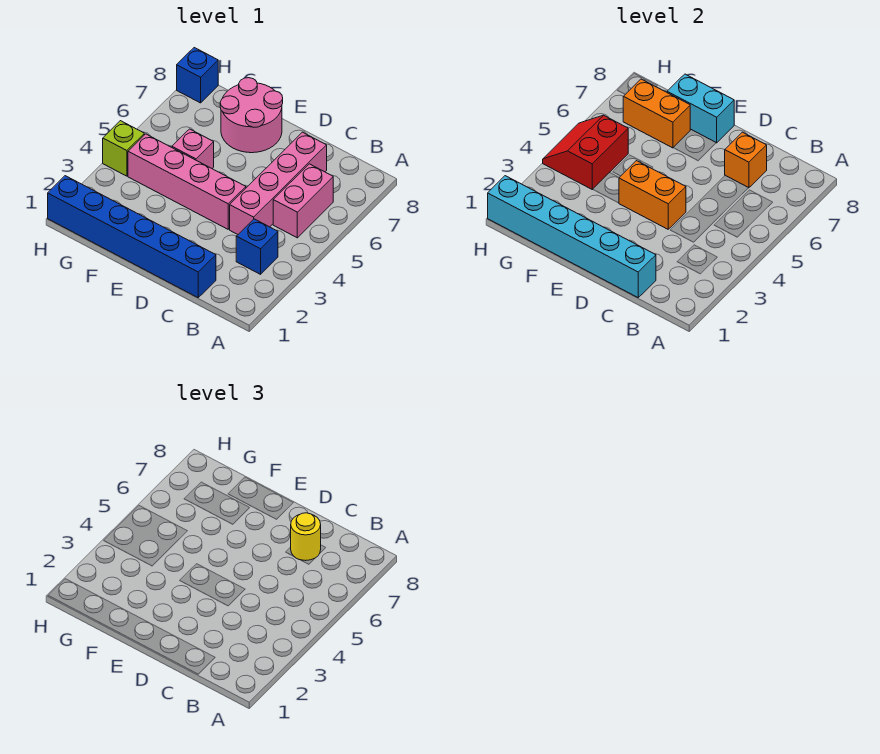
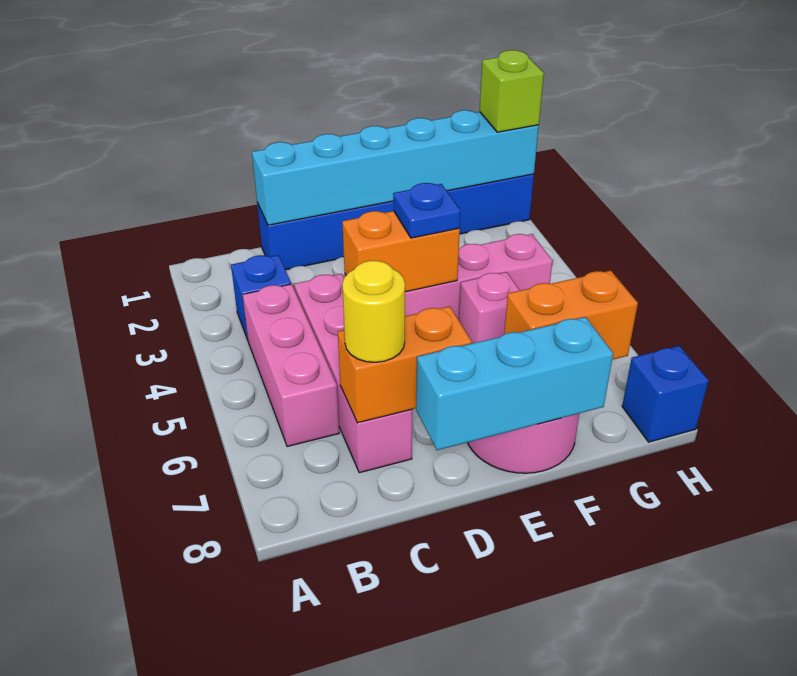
pink brick B5:B6 level 1 -> pink brick B4:B6 level 1
orange brick C7 level 2 -> orange brick C7:D7 level 2
none -> blue plate E4 level 3
cyan brick E8:F8 level 2 -> cyan brick D8:F8 level 2
red slope G4:H5 level 2 top G -> none
lime brick H4 level 1 -> lime brick H1 level 3

